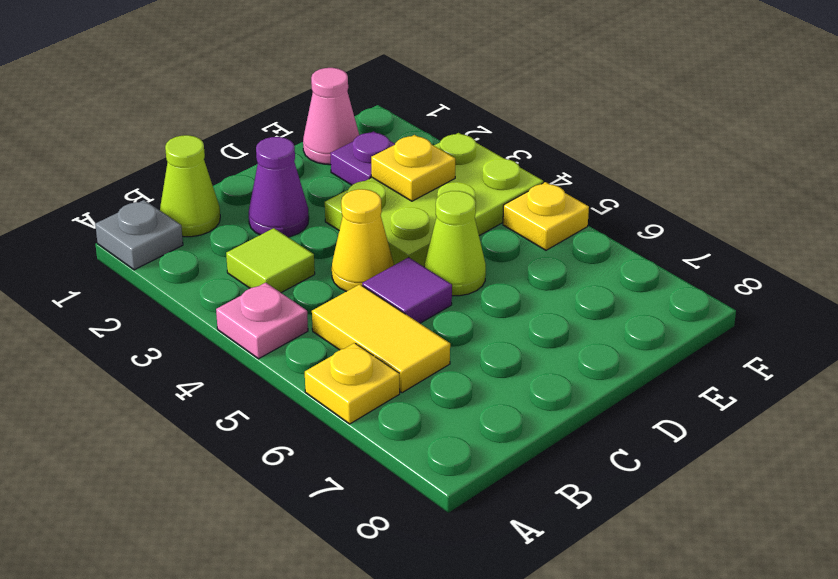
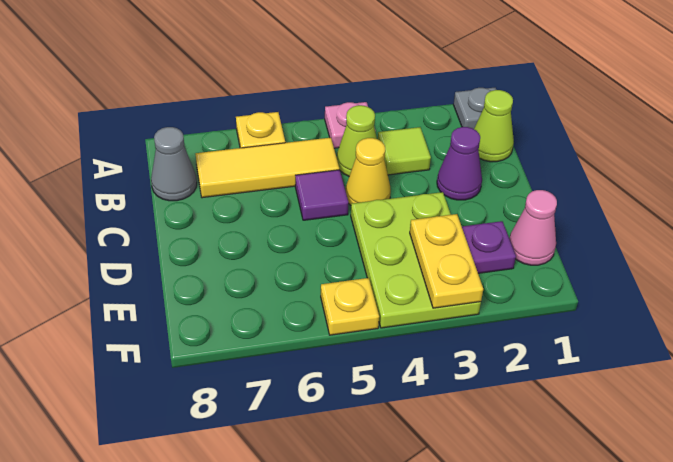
yellow tile B5:B6 level 1 -> yellow tile B5:B7 level 1
none -> grey cone B8 level 1
lime cone D5 level 1 -> lime cone B4 level 1
yellow plate E3 level 2 -> yellow plate E3:F3 level 2

